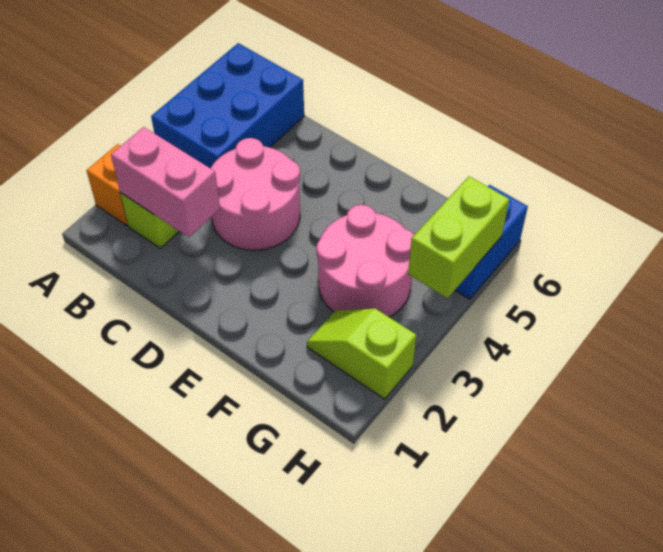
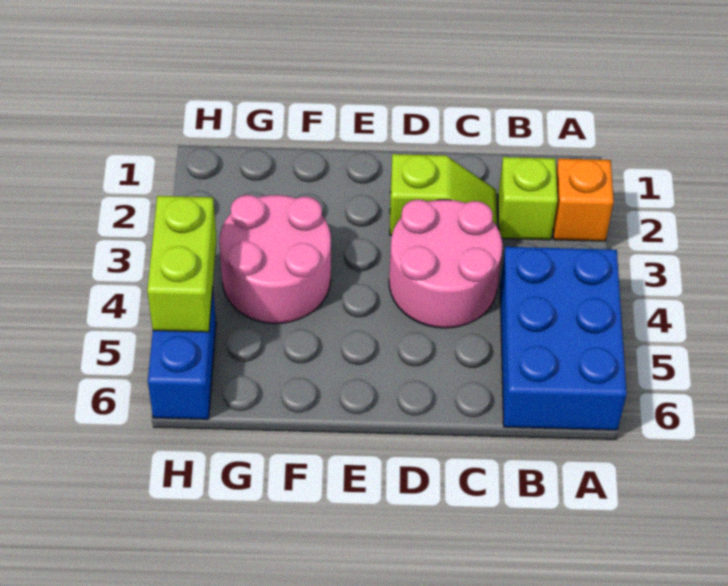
pink brick B2:C2 level 2 -> none
lime slope G2:H2 level 1 top H -> lime slope C2:D2 level 1 top D

